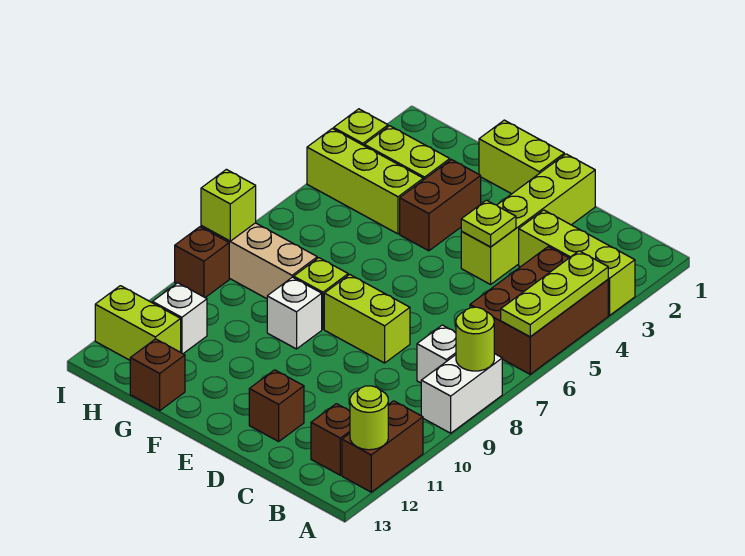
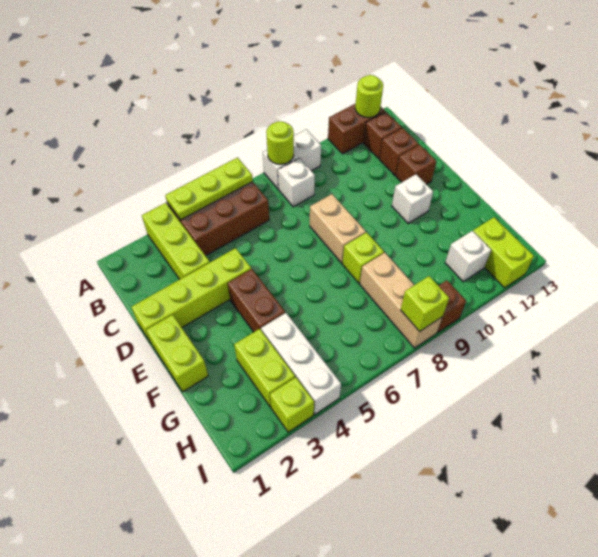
lime plate D4 level 2 -> none
lime brick D8:E8 level 1 -> tan brick D8:E8 level 1
brown brick F3:F4 level 1 -> brown brick E4:F4 level 1
white brick F9 level 1 -> white brick E11 level 1
lime brick G4:I4 level 1 -> white brick G4:I4 level 1
brown brick G13 level 1 -> brown brick C12 level 1

